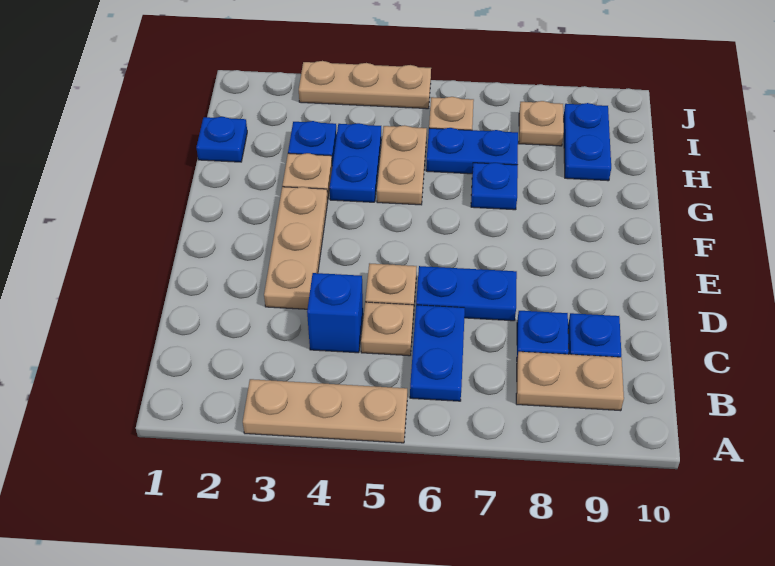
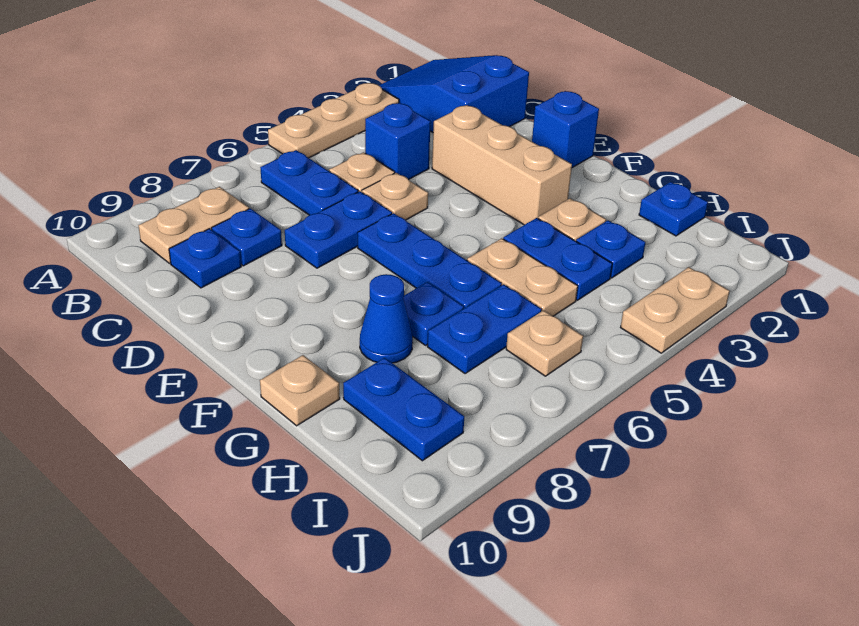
none -> blue slope A1:C2 level 1 top C
tan plate D3:F3 level 1 -> tan brick D3:F3 level 1
none -> blue brick E1 level 1
none -> blue plate E6:G6 level 1
none -> blue cone G8 level 1
tan plate I8 level 1 -> tan plate G10 level 1
tan plate J3:J5 level 1 -> tan plate J3:J4 level 1

